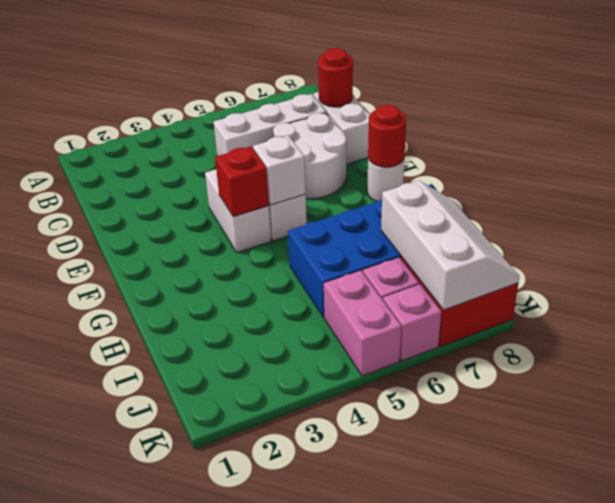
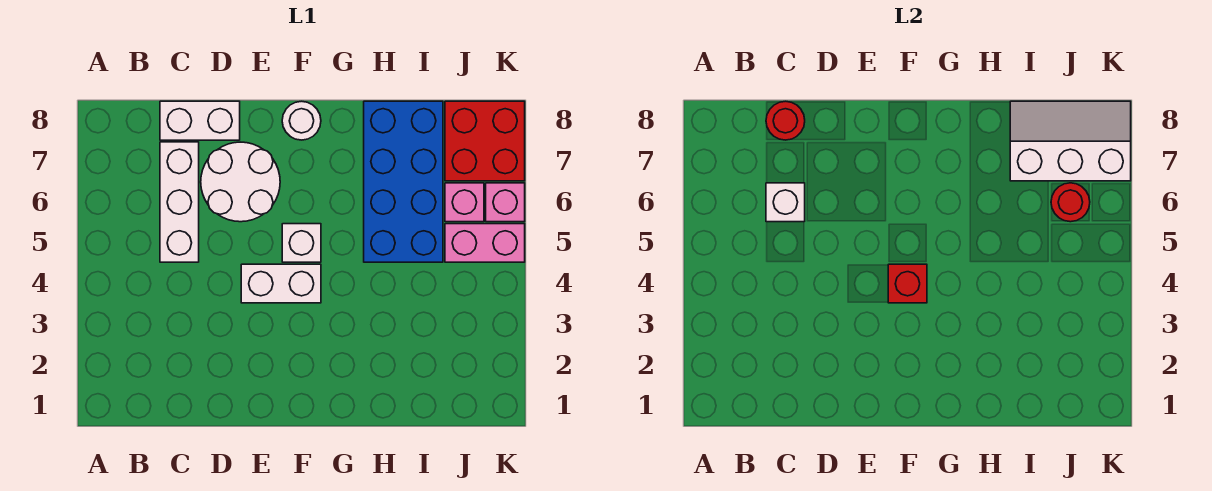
white brick F5 level 2 -> white brick C6 level 2
red round brick F8 level 2 -> red round brick J6 level 2

